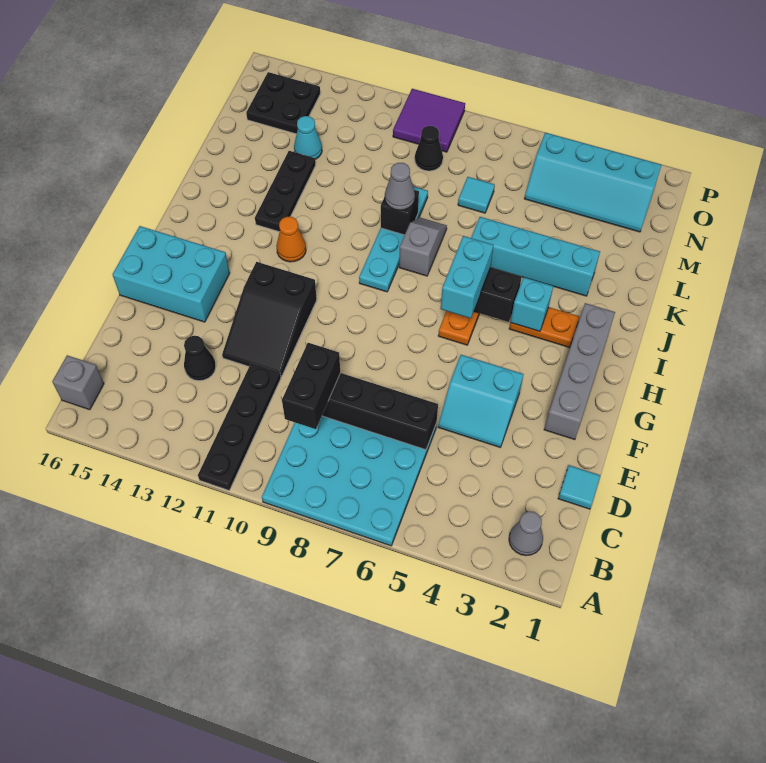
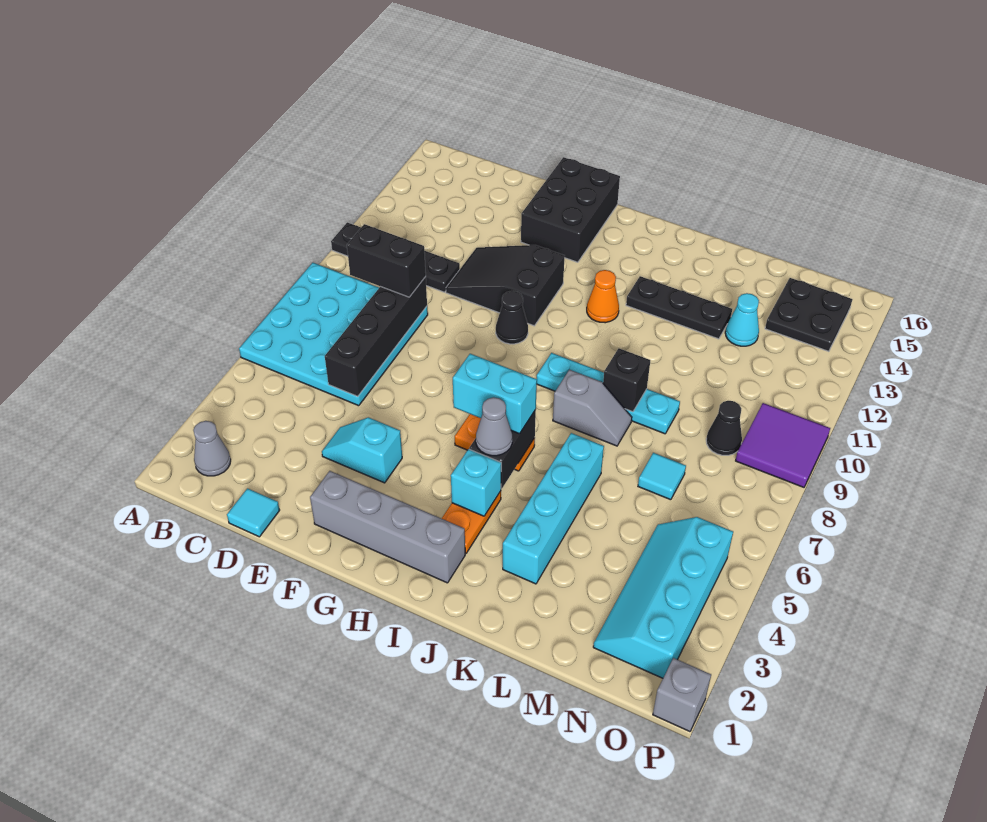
grey brick B16 level 1 -> grey brick P1 level 1
black cone D13 level 1 -> black cone G10 level 1
cyan slope E4:F5 level 1 top F -> cyan slope E4:F4 level 1 top F
cyan brick F14:G16 level 1 -> black brick F14:G16 level 1
grey cone K9 level 3 -> grey cone I5 level 3

